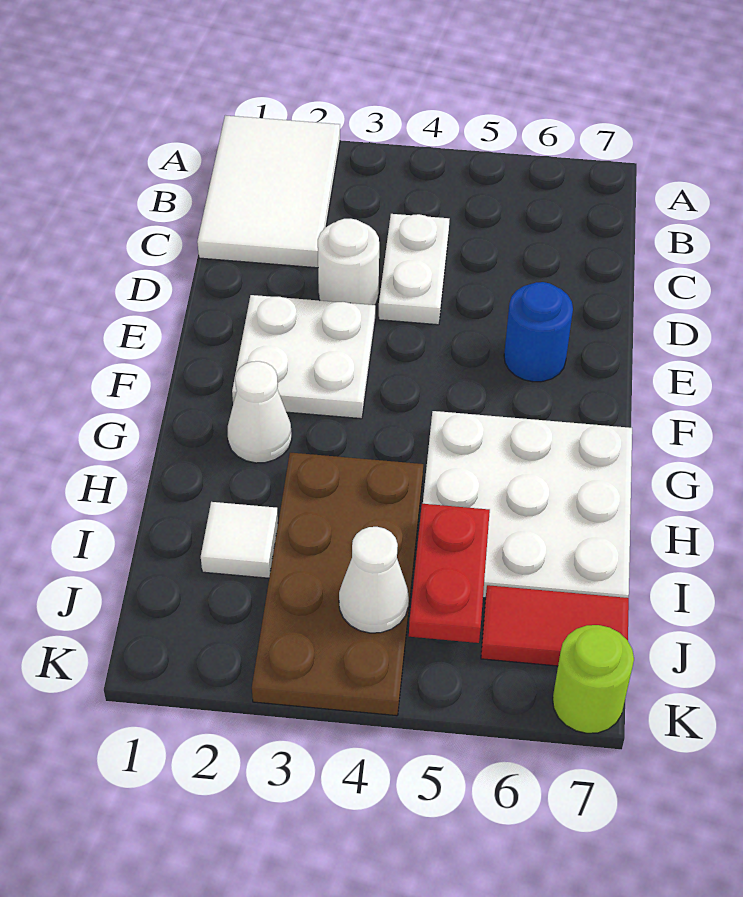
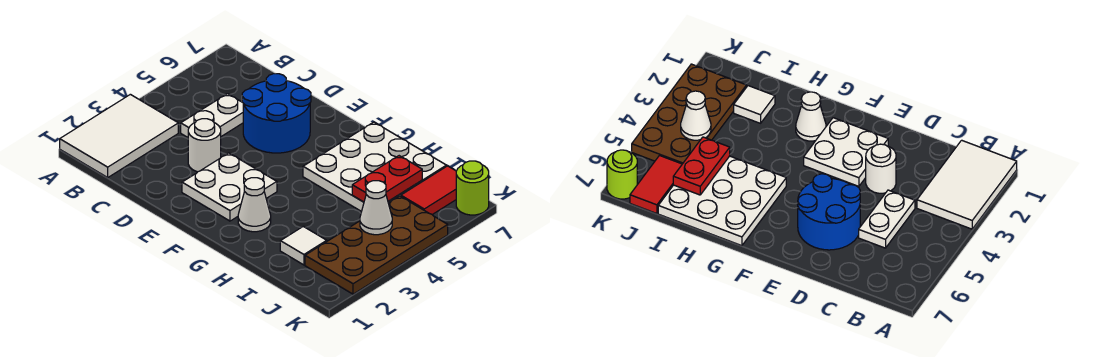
white tile A1:C2 level 1 -> white tile A1:B3 level 1
white plate C4:D4 level 1 -> white plate C4:C5 level 1
blue round brick E6 level 1 -> blue round brick D5:E6 level 1
brown plate H3:K4 level 1 -> brown plate J2:K5 level 1
red plate I5:J5 level 2 -> red plate I5:I6 level 2

